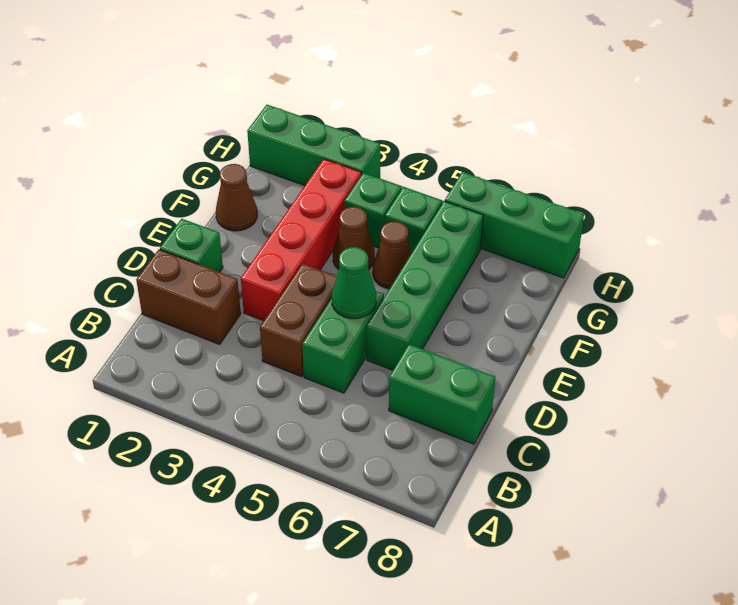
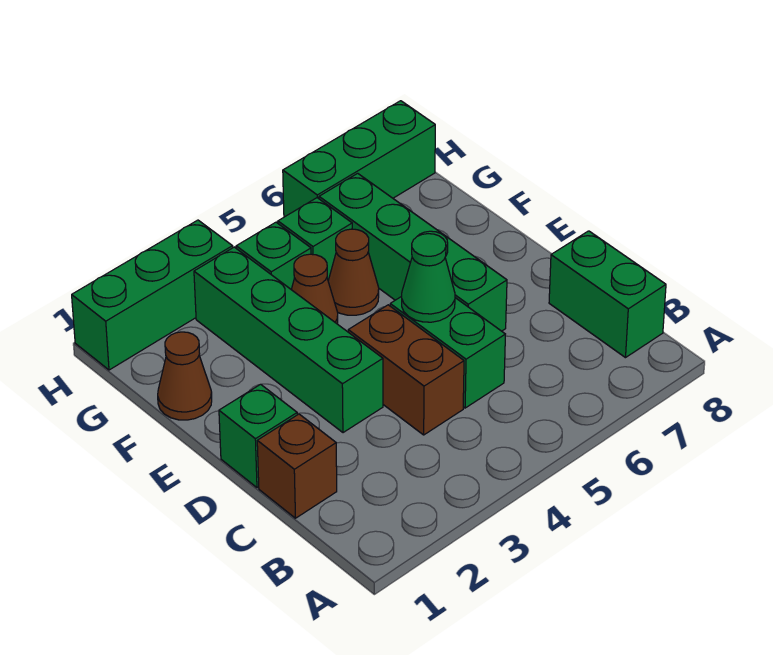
brown brick C1:C2 level 1 -> brown brick C1 level 1
green brick C7:C8 level 1 -> green brick B8:C8 level 1
red brick D3:G3 level 1 -> green brick D3:G3 level 1

